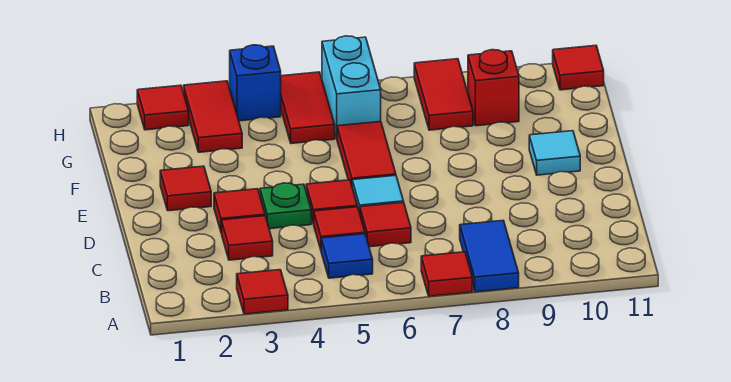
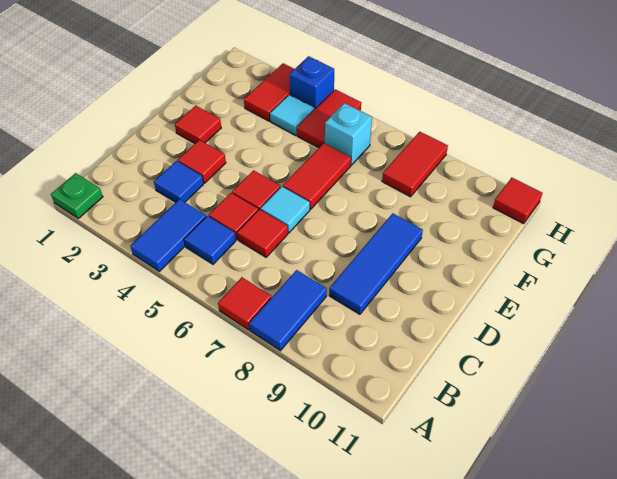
red tile A3 level 1 -> none
none -> blue tile A4:B4 level 1
red tile C3 level 1 -> blue tile C3 level 1
none -> blue tile C9:E9 level 1
green plate D4 level 1 -> green plate A1 level 1
cyan tile E10 level 1 -> cyan tile G4 level 1
cyan brick G6:H6 level 1 -> cyan brick G6 level 1
red brick G9 level 1 -> none
red tile H2 level 1 -> none

